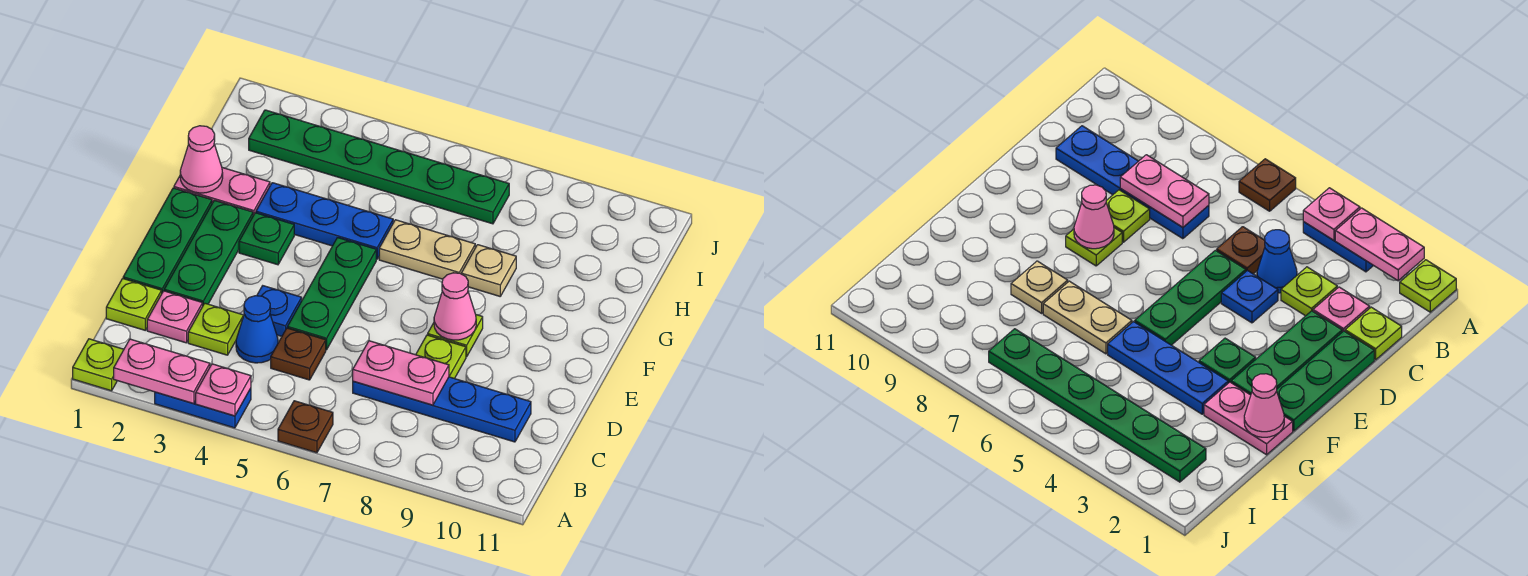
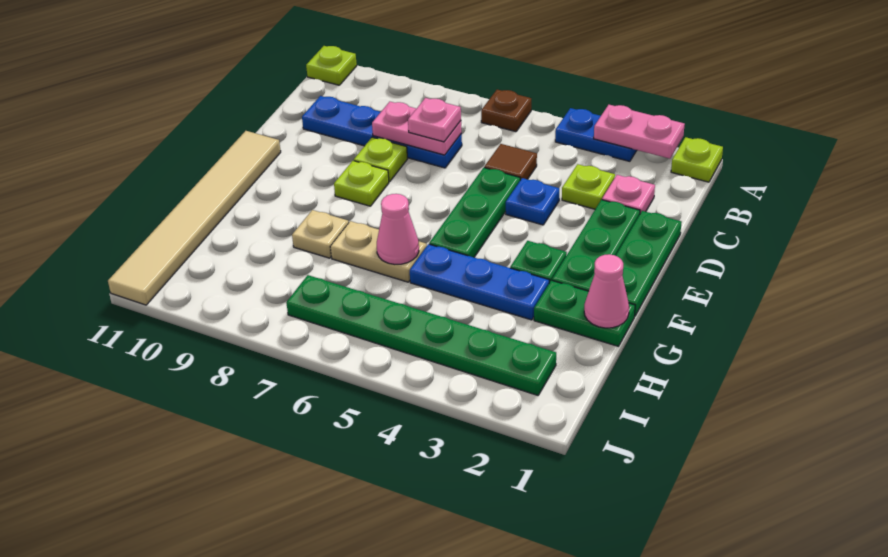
pink plate A4 level 2 -> pink plate C7 level 3
lime plate C1 level 1 -> lime plate A11 level 1
blue cone C4 level 1 -> none
brown plate C5 level 1 -> brown tile C5 level 1
pink cone E8 level 2 -> pink cone G6 level 2
none -> tan tile E11:J11 level 1
pink plate G1:G2 level 1 -> green plate G1:G2 level 1

